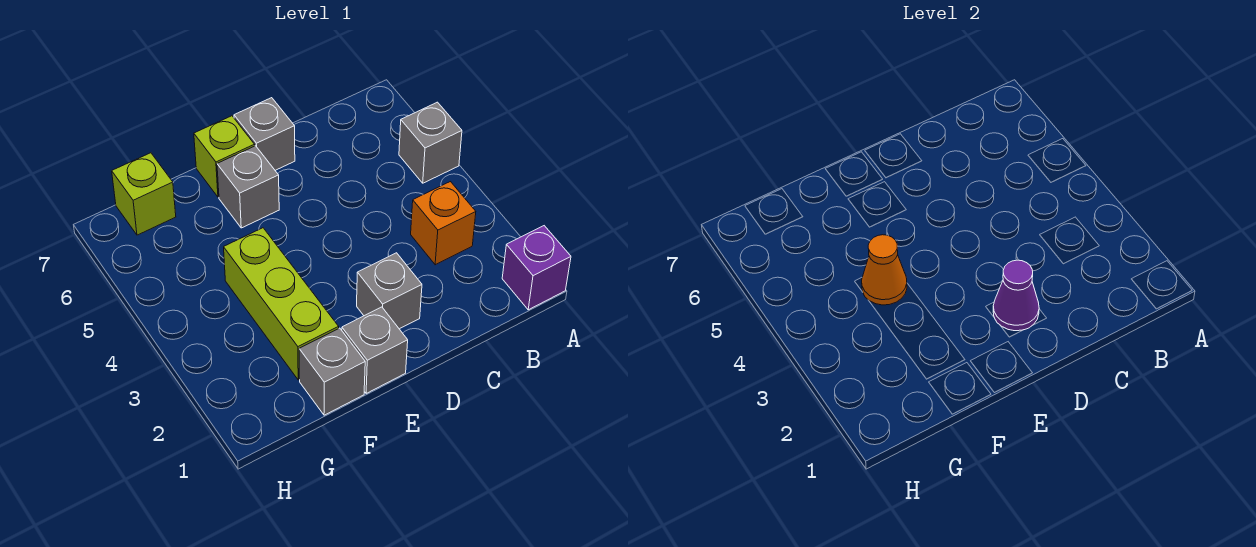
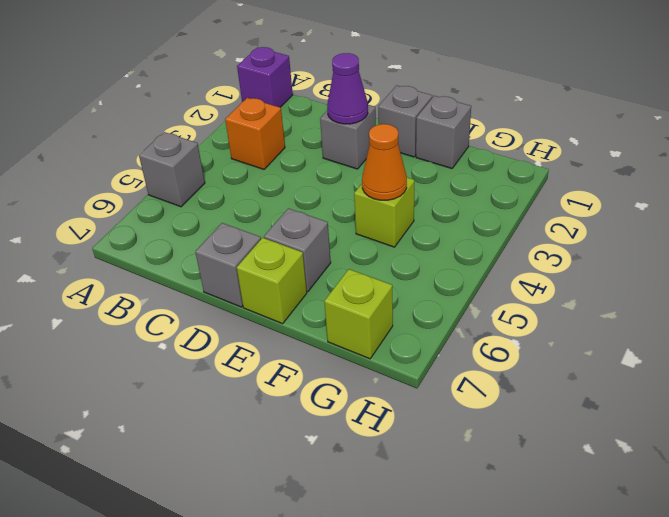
lime brick F2:F4 level 1 -> lime brick F4 level 1

